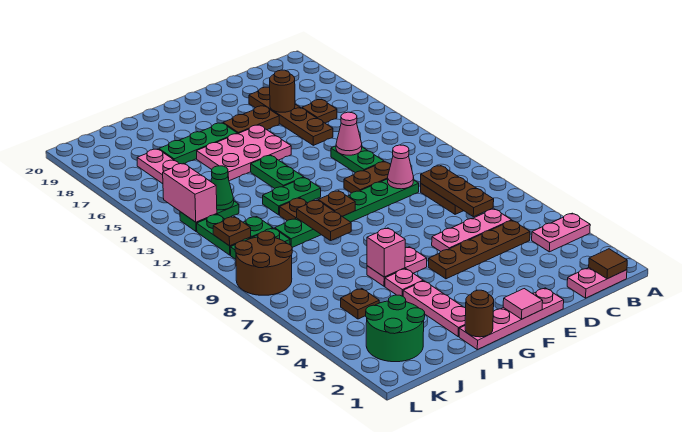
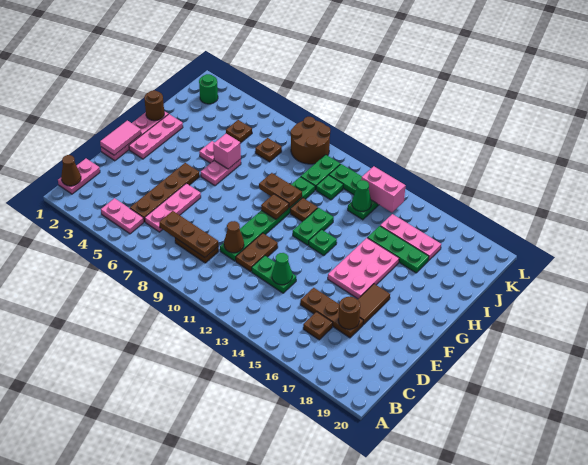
pink plate A4:B4 level 1 -> pink plate B4:B5 level 1
brown tile B1 level 2 -> brown cone B1 level 2
pink cone D10 level 2 -> brown cone D10 level 2
pink cone D13 level 2 -> green cone D13 level 2
brown plate D15:D18 level 1 -> brown plate D15:D17 level 1
brown plate E17:F17 level 1 -> brown tile E17:F17 level 1
pink tile F1 level 2 -> pink tile E1:F1 level 2
green plate G13:G14 level 1 -> green plate G13 level 1
green plate G17:I17 level 1 -> green plate I15:I17 level 1
pink plate H2:H4 level 1 -> pink plate F2:H2 level 1
green round brick J2:K3 level 1 -> green round brick K2 level 1
brown plate K11 level 2 -> brown plate J7 level 1

